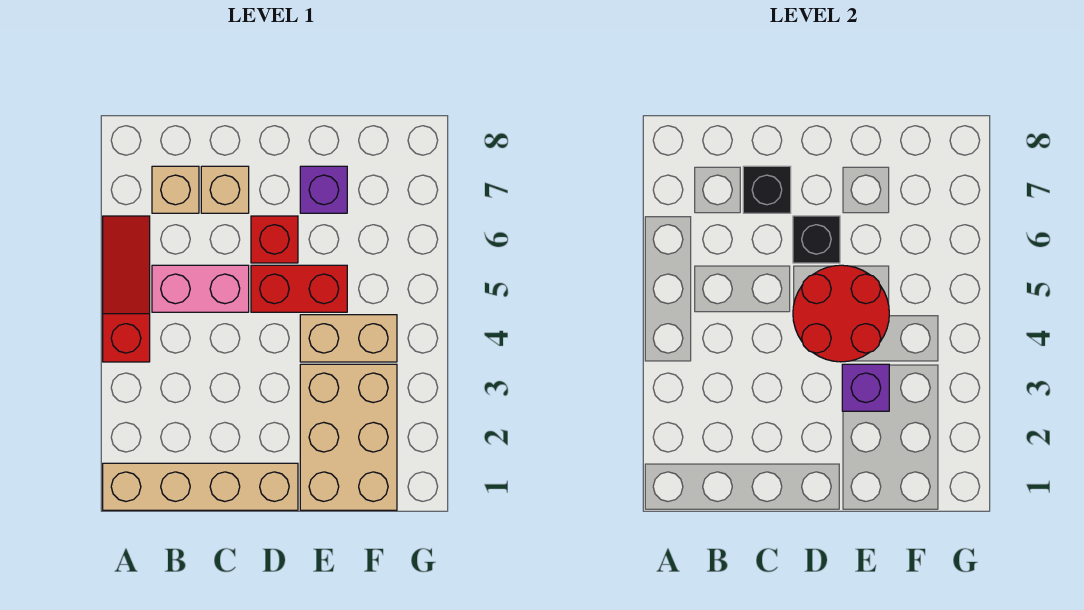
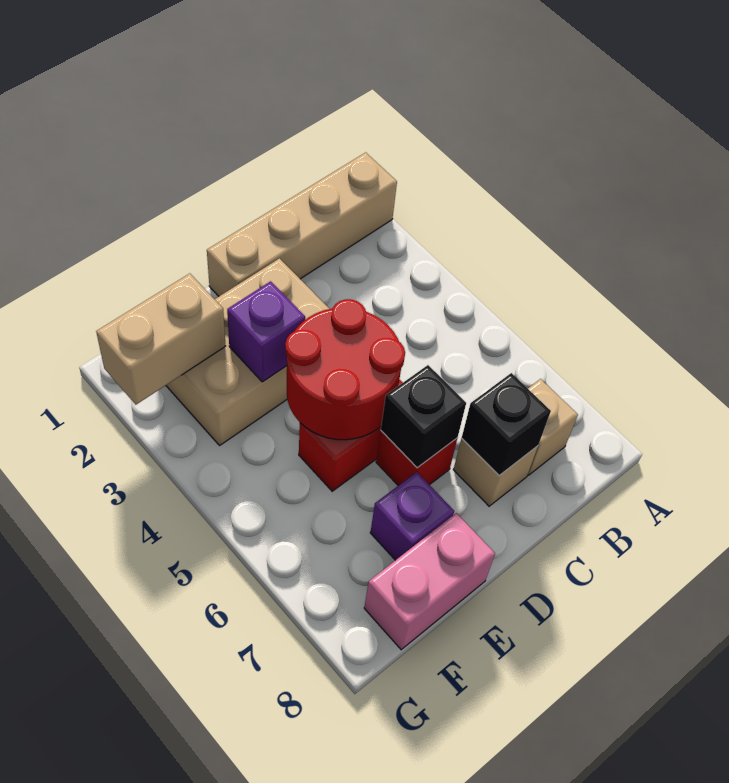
red slope A4:A6 level 1 top 4 -> none
pink brick B5:C5 level 1 -> pink brick E8:F8 level 1
tan brick E1:F3 level 1 -> tan brick D2:F3 level 1
tan brick E4:F4 level 1 -> tan brick F2:G2 level 2

